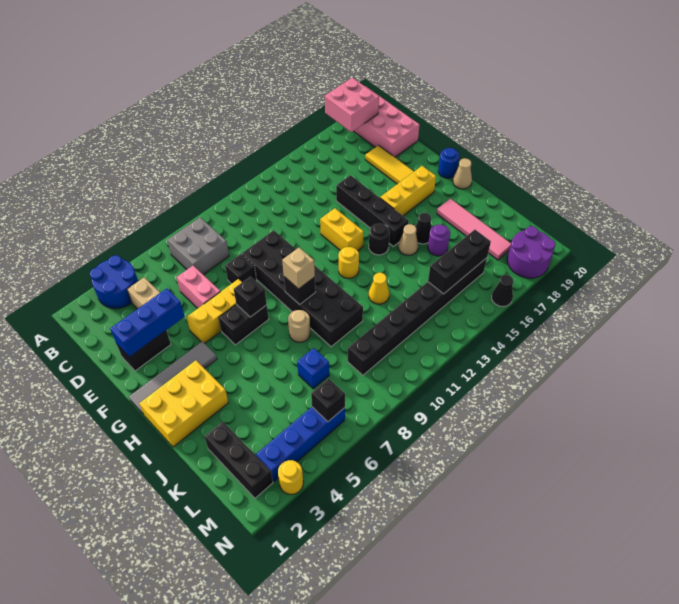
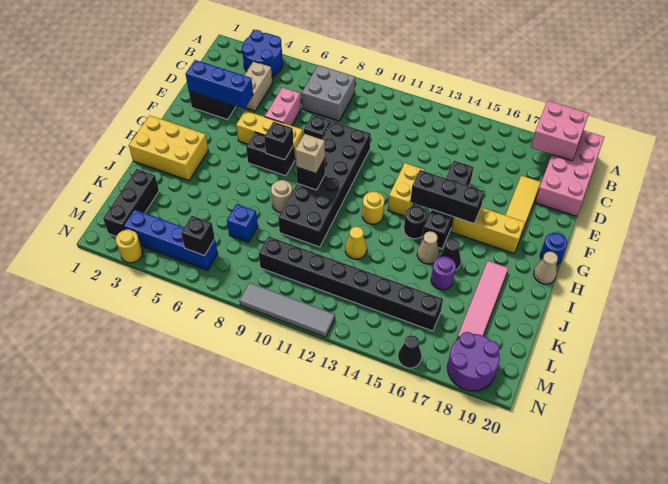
grey tile G1:G4 level 1 -> grey tile N9:N12 level 1
black brick L14:L16 level 2 -> black brick G14:G16 level 2

